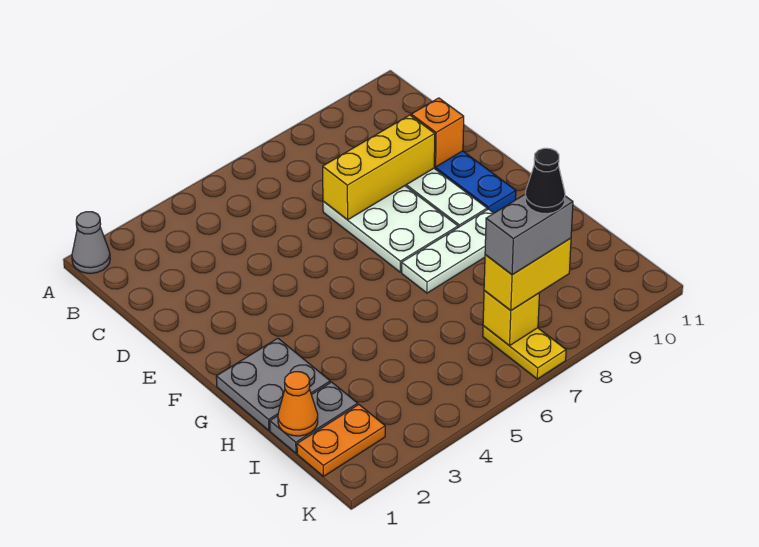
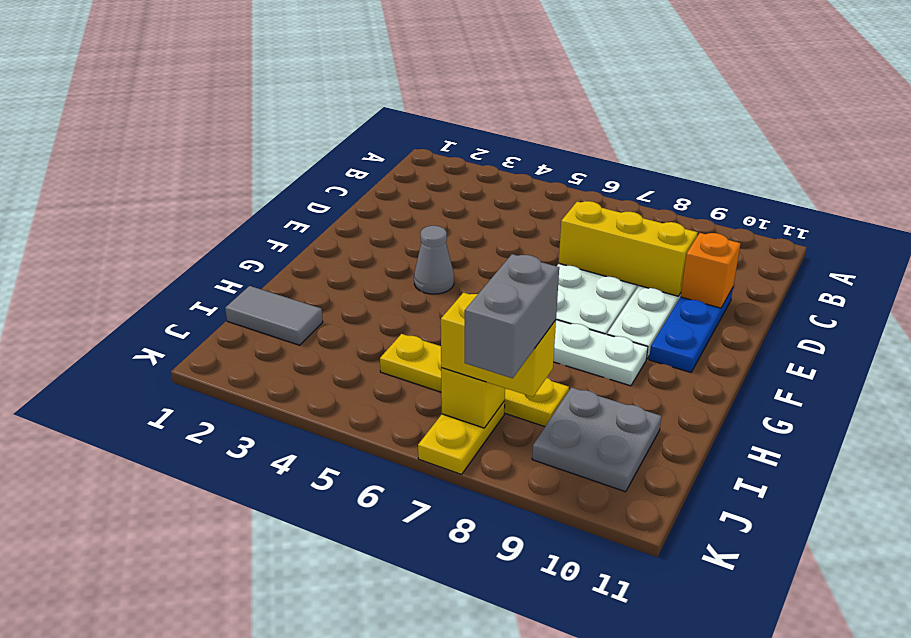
grey cone A1 level 1 -> grey cone F4 level 1
grey plate G1:H2 level 1 -> grey plate I9:J10 level 1
grey plate I1:I2 level 1 -> grey tile I1:I2 level 1
orange cone I1 level 2 -> none
none -> yellow plate I5:I8 level 1
orange plate J1:J2 level 1 -> none
grey brick J7:J8 level 4 -> grey brick J8:K8 level 4
black cone J8 level 5 -> none

